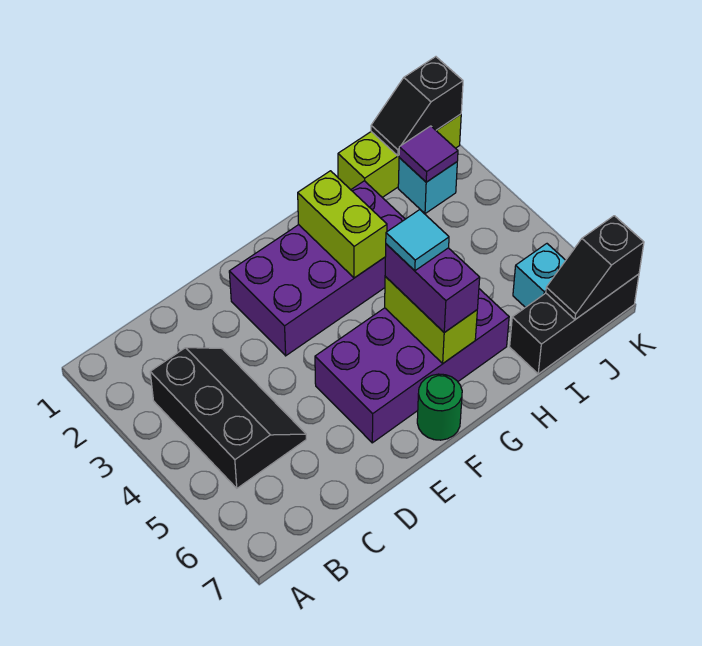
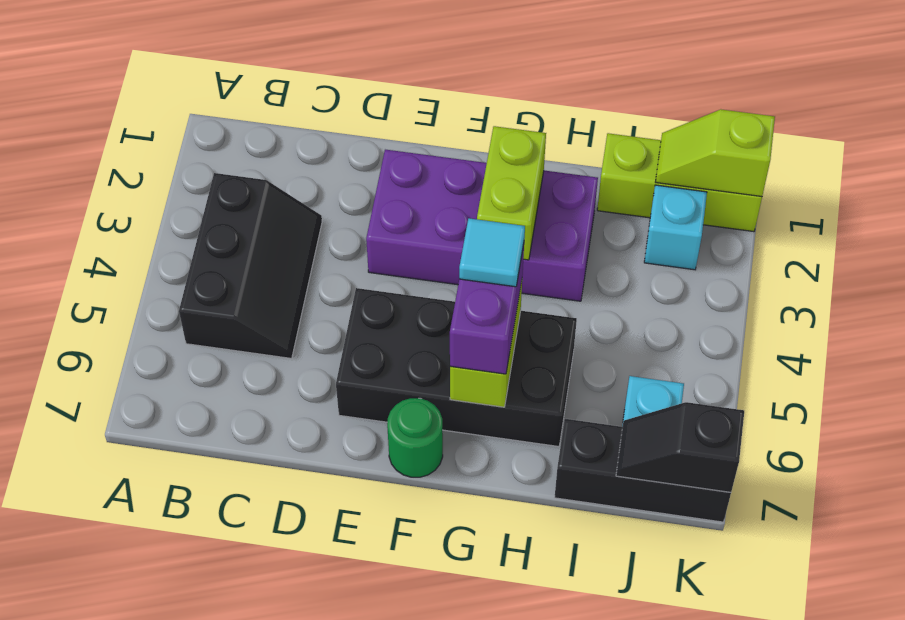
purple brick E5:H6 level 1 -> black brick E5:H6 level 1
black slope J1:K1 level 2 top K -> lime slope J1:K1 level 2 top K
purple tile J2 level 2 -> none

